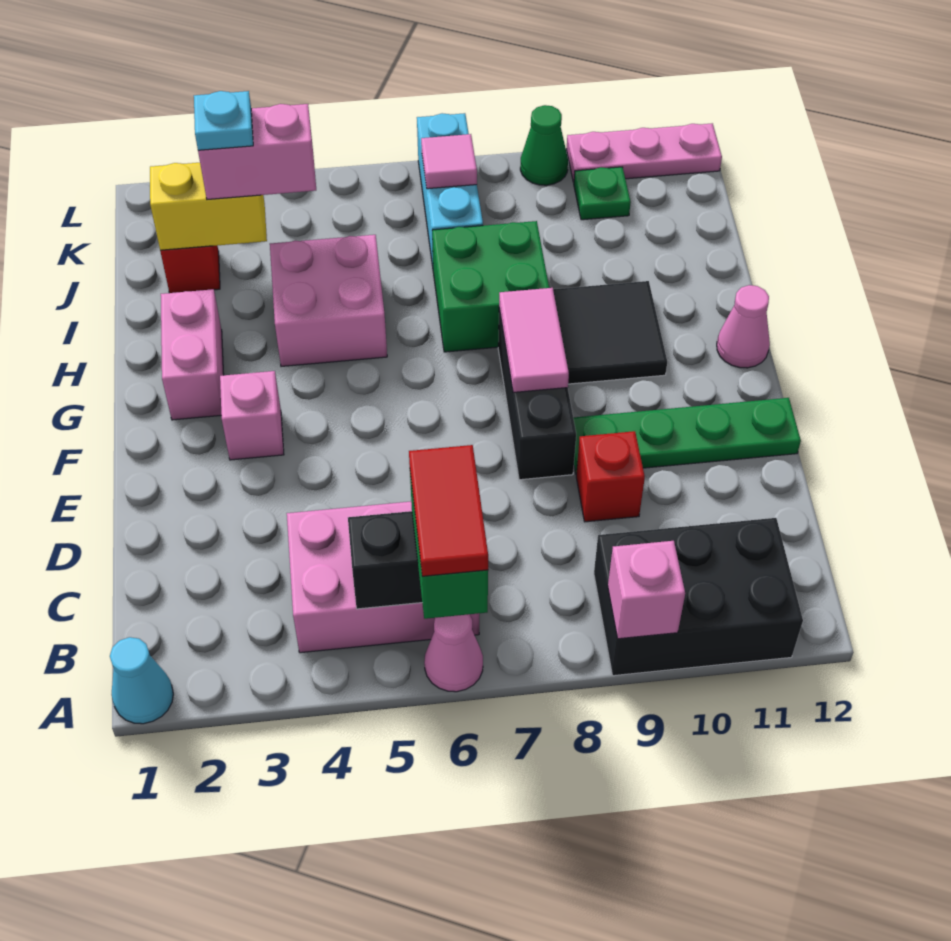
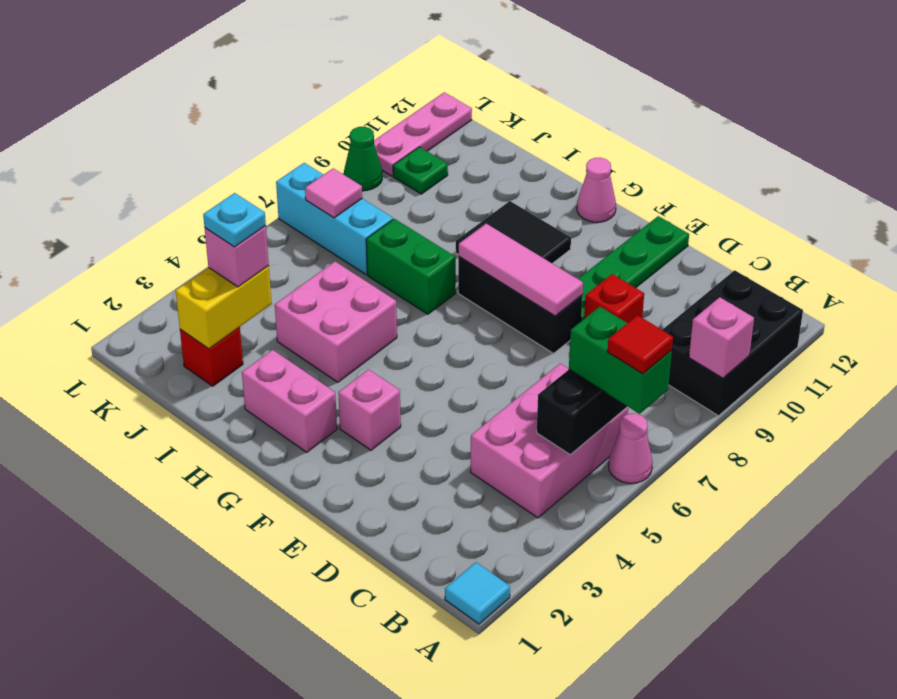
cyan cone A1 level 1 -> cyan tile A1 level 1
red tile A6:B6 level 4 -> red tile A6 level 4
pink tile F8:G8 level 2 -> pink tile E8:G8 level 2
green brick H7:I8 level 1 -> green brick H7:I7 level 1
pink brick J3:J4 level 3 -> pink brick J3 level 3

